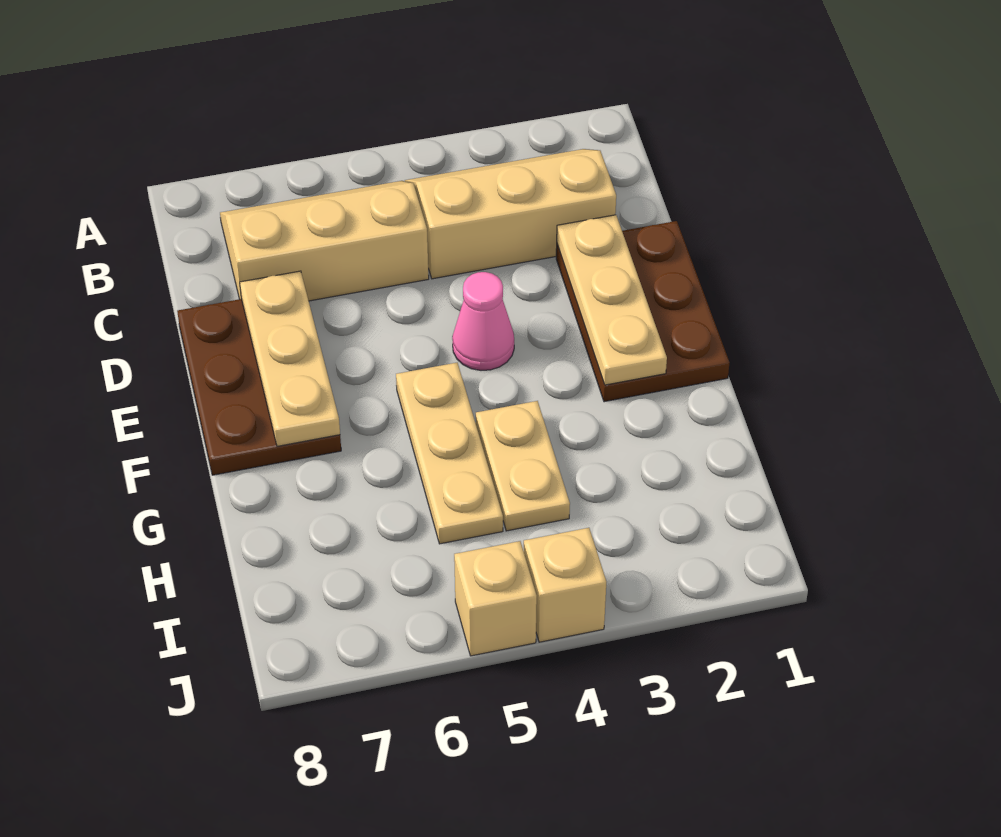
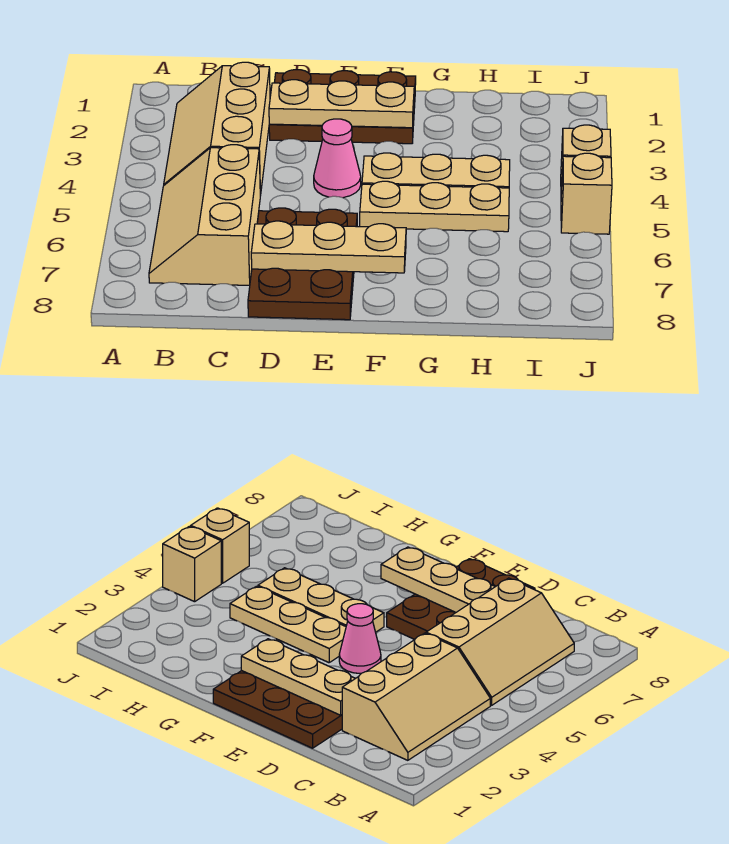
brown plate D7:F8 level 1 -> brown plate D6:E8 level 1
tan plate G4:H4 level 1 -> tan plate F4:H4 level 1

